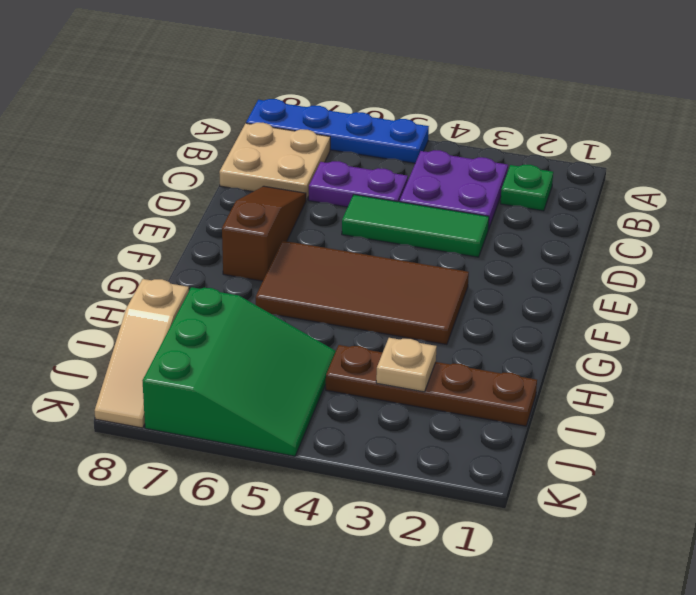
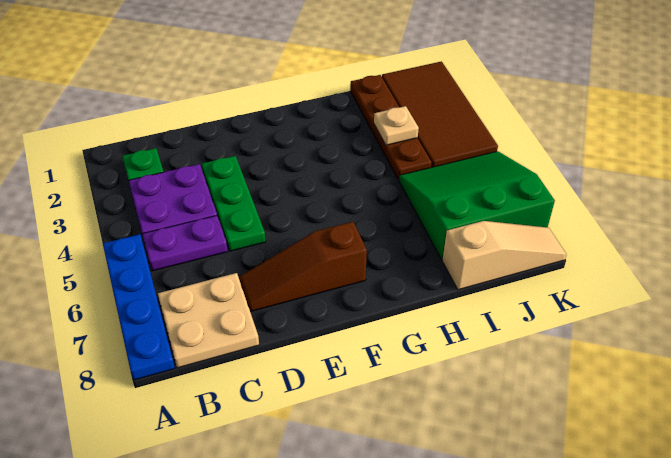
purple plate C5:C6 level 1 -> purple plate B5:C5 level 1
green tile D3:D5 level 1 -> green plate D3:D5 level 1
brown tile F3:G6 level 1 -> brown tile J1:K4 level 1

